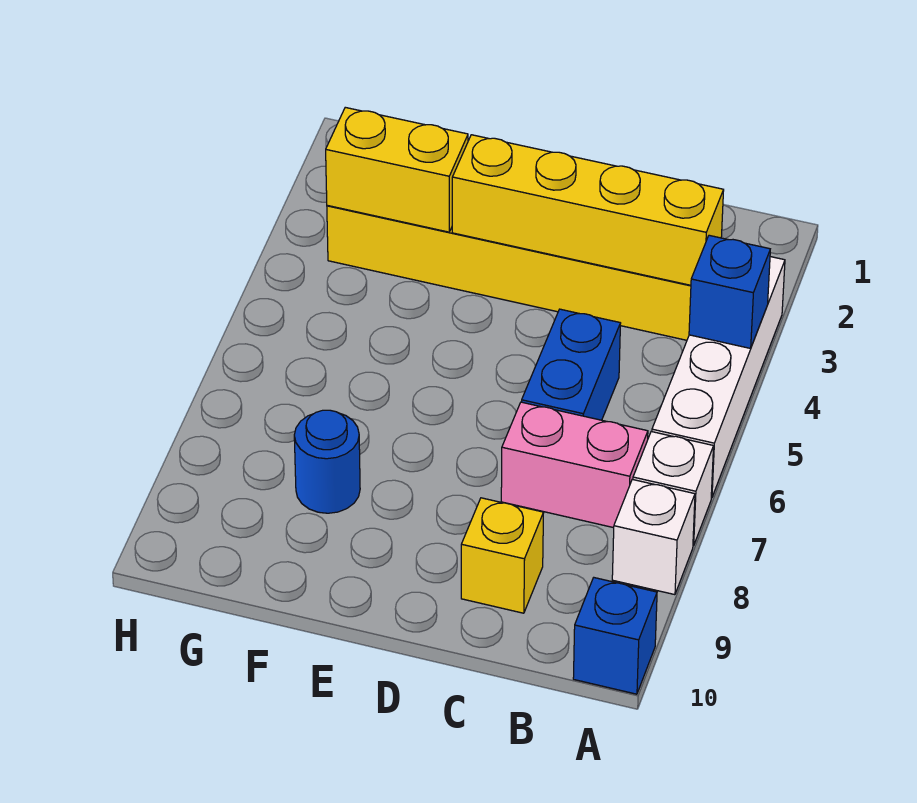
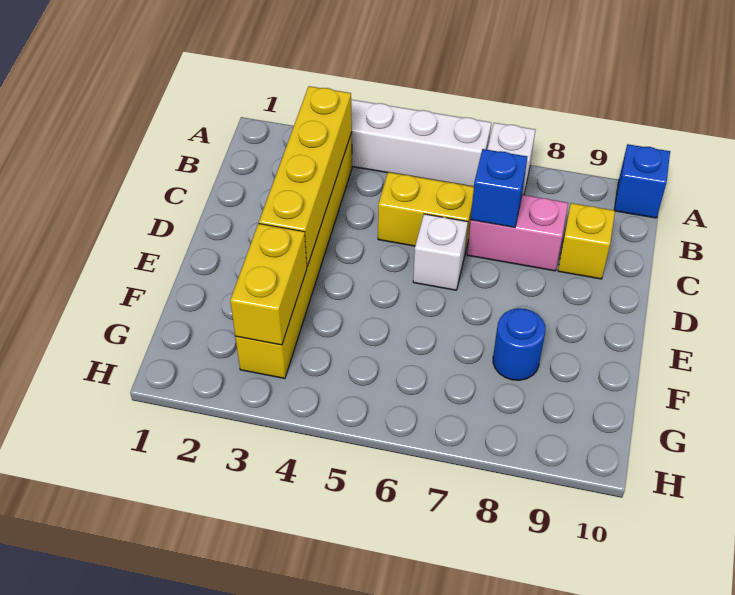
blue brick A4 level 2 -> blue brick C7 level 2
white brick A8 level 1 -> white brick D6 level 1
pink brick B7:C7 level 1 -> pink brick C7:C8 level 1
blue brick C5:C6 level 1 -> yellow brick C5:C6 level 1

